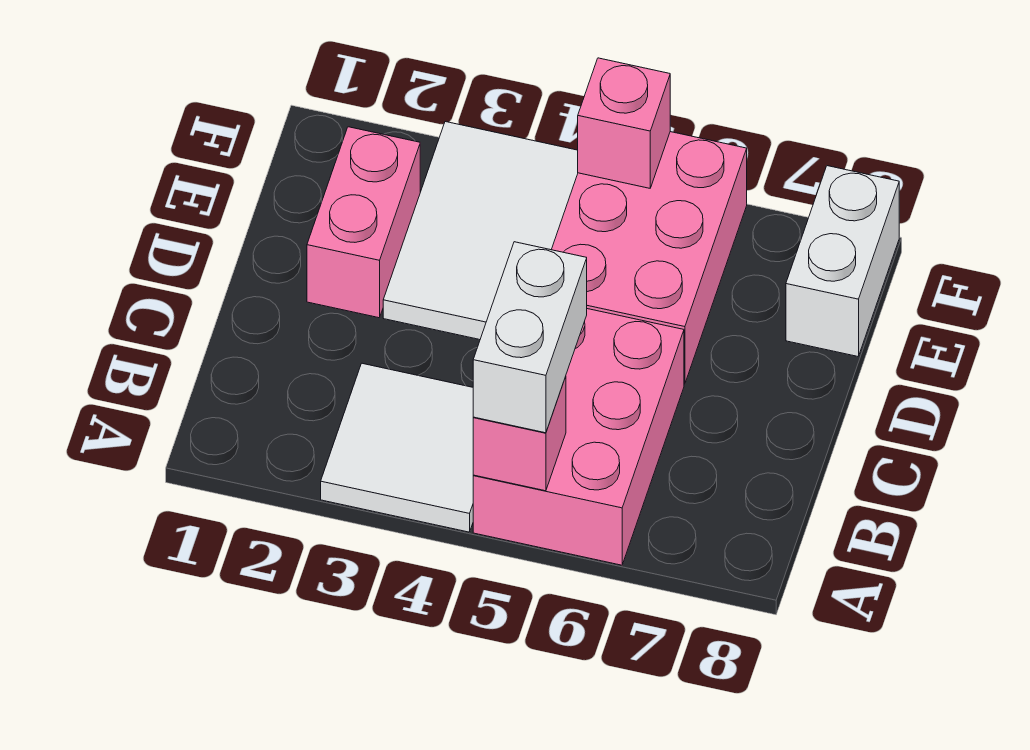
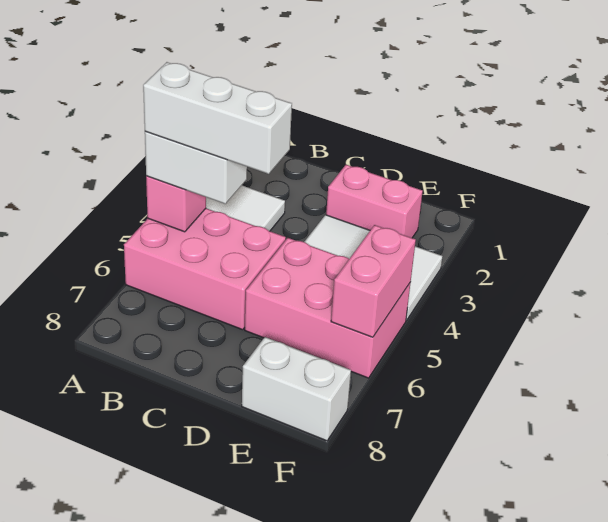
none -> white brick A5:C5 level 4
pink brick F5 level 2 -> pink brick F5:F6 level 2

